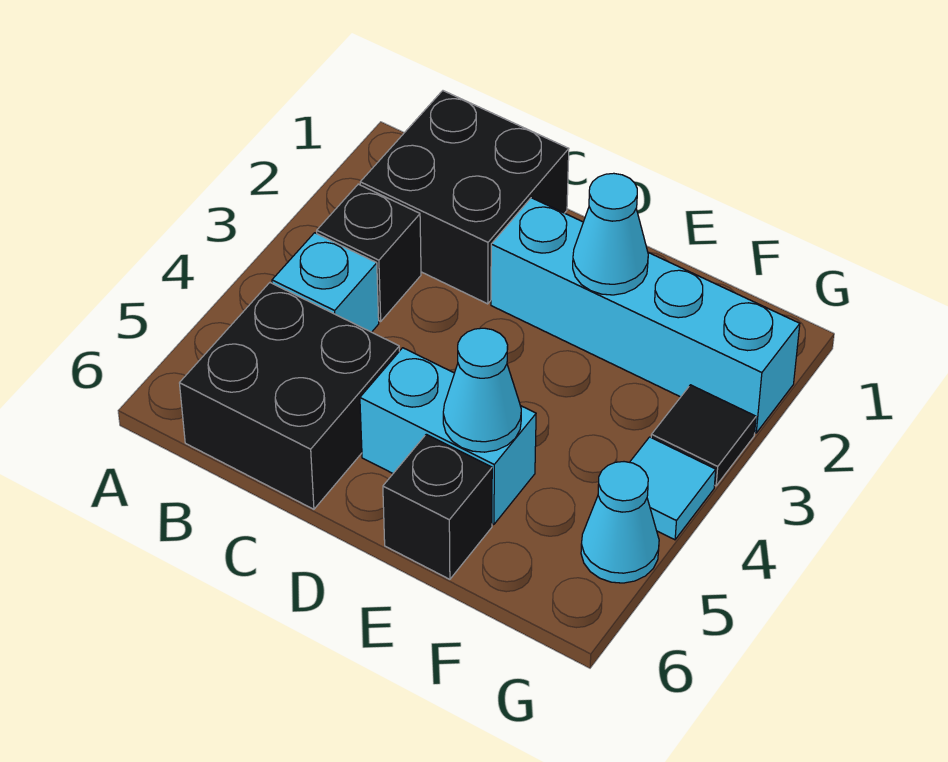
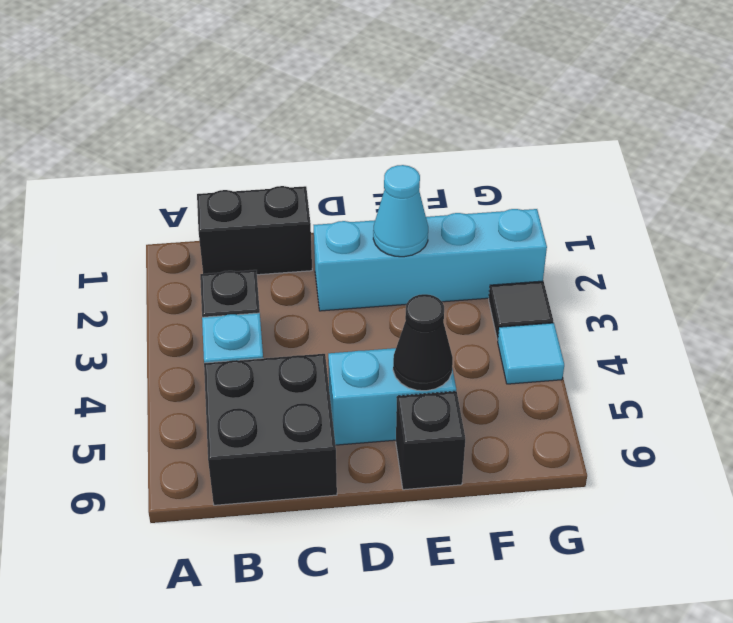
black brick B1:C2 level 1 -> black brick B1:C1 level 1
cyan cone E5 level 2 -> black cone E5 level 2
cyan cone G5 level 1 -> none

